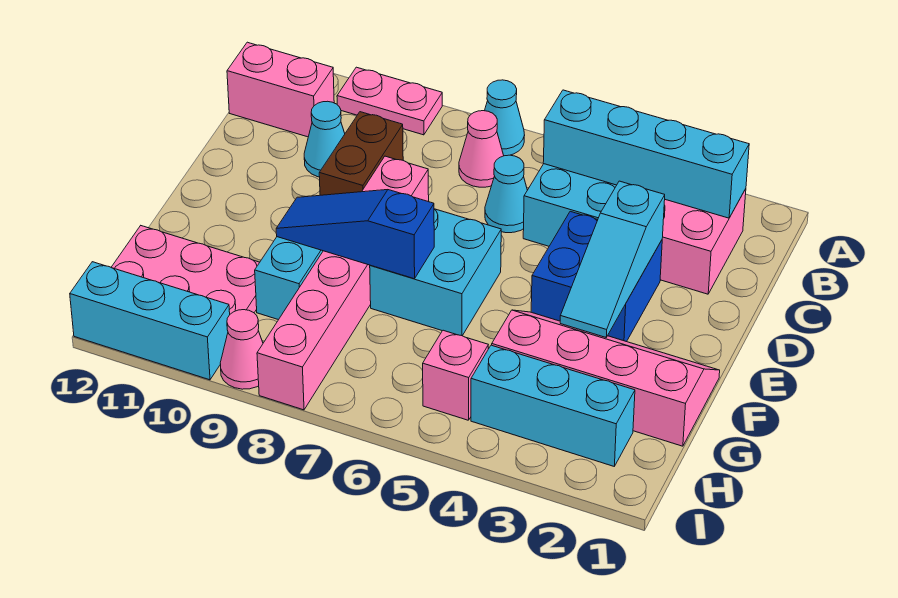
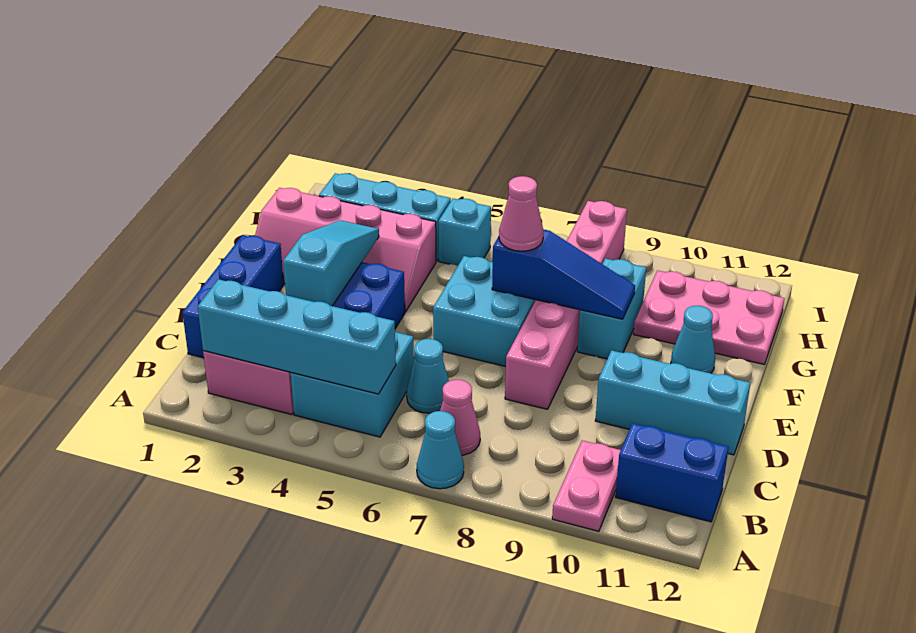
pink plate A9:A10 level 1 -> pink plate A10:B10 level 1
pink brick B11:B12 level 1 -> blue brick B11:B12 level 1
none -> blue brick C1:E1 level 1
brown brick C9:D9 level 1 -> none
cyan cone C10 level 1 -> cyan cone F11 level 1
pink brick H5 level 1 -> cyan brick H5 level 1
pink cone I9 level 1 -> pink cone F7 level 3
cyan brick I10:I12 level 1 -> cyan brick D10:D12 level 1

